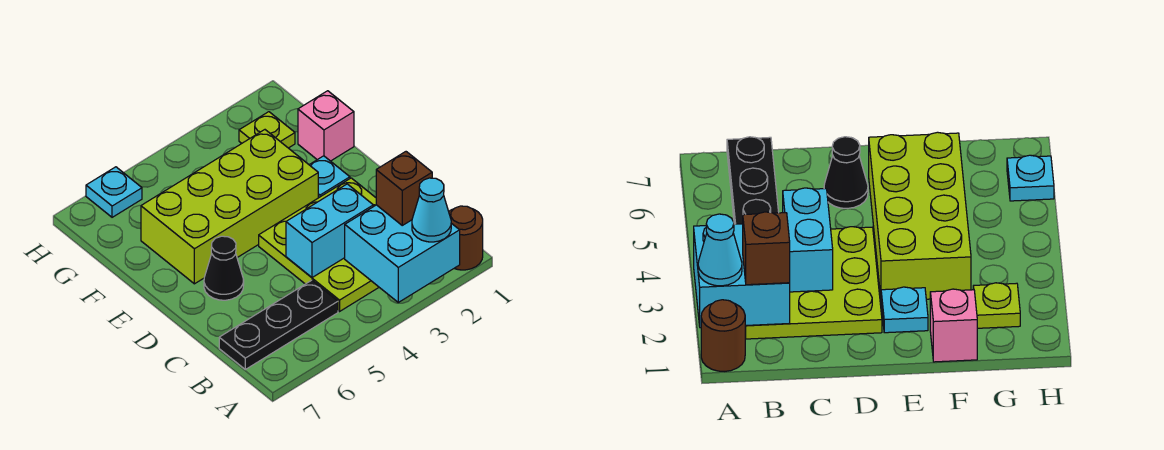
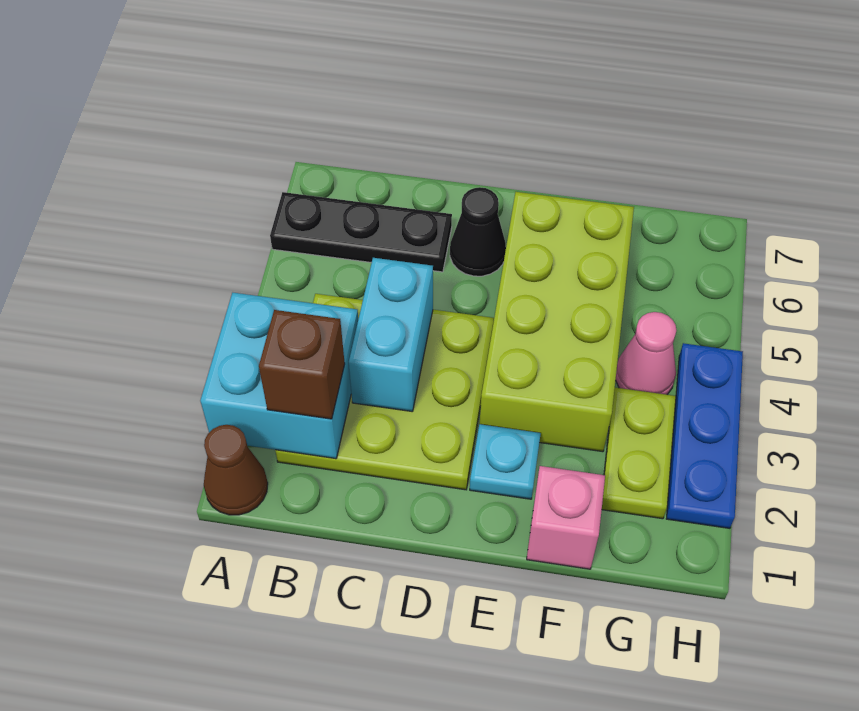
brown round brick A1 level 1 -> brown cone A1 level 1
cyan cone A2 level 3 -> none
black plate B5:B7 level 1 -> black plate A6:C6 level 1
lime plate G2 level 1 -> lime plate G2:G3 level 1
none -> pink cone G4 level 1
none -> blue plate H2:H4 level 1
cyan plate H6 level 1 -> none

